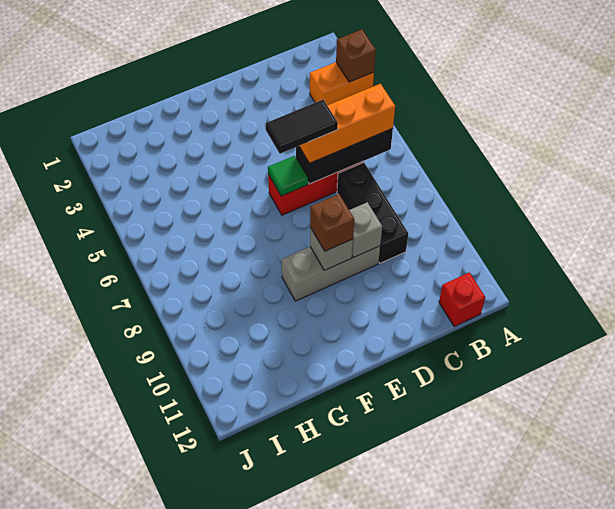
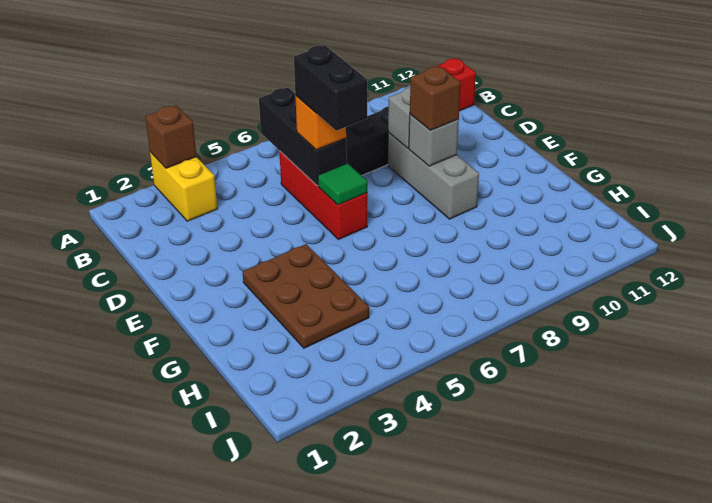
orange brick A3:B3 level 1 -> yellow brick A3:B3 level 1
orange brick B6:D6 level 3 -> orange brick D6 level 3
black tile D6:E6 level 4 -> black brick D6:E6 level 4
none -> brown plate F3:H4 level 1

